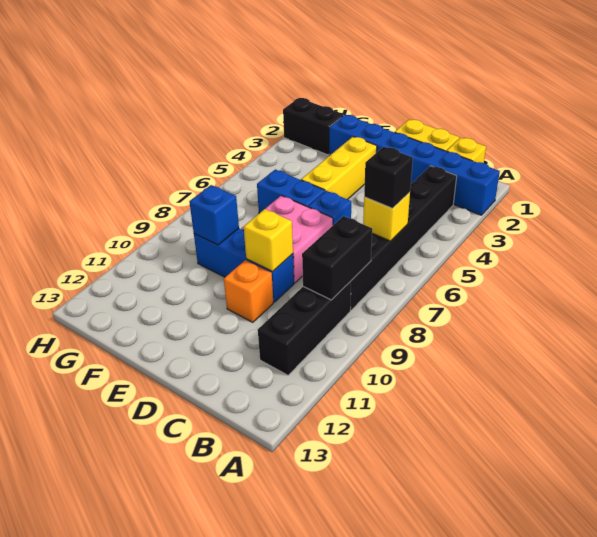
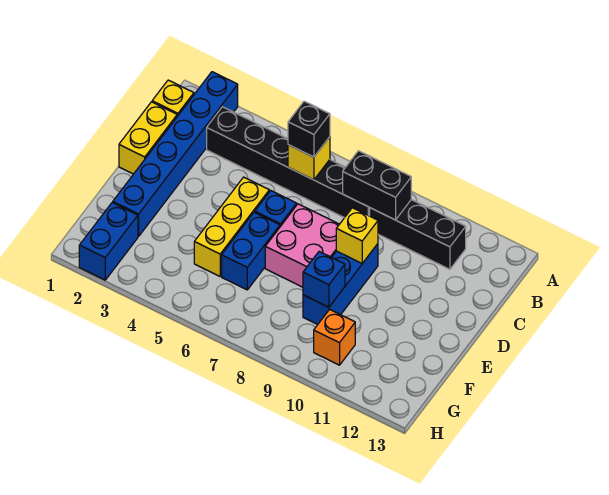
orange brick D10 level 1 -> orange brick G10 level 1
yellow brick E3:E5 level 1 -> yellow brick D5:F5 level 1
black brick G2:H2 level 1 -> blue brick G2:H2 level 1

